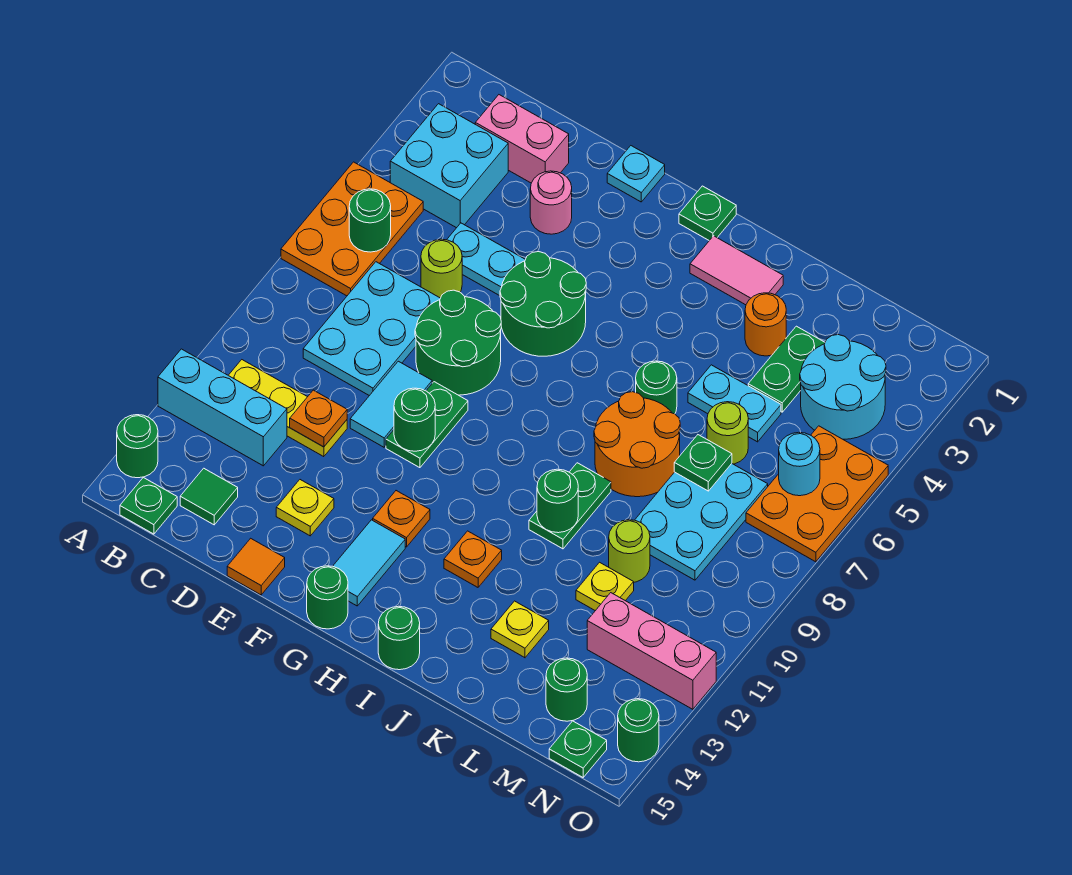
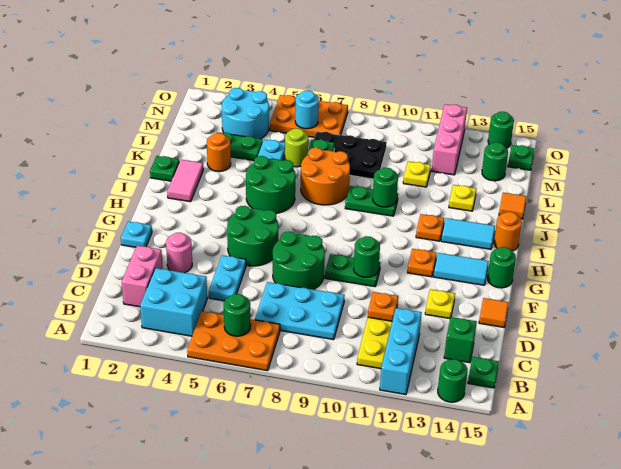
green tile C14 level 1 -> green brick C14 level 1
lime round brick D6 level 1 -> none
cyan tile E9:E10 level 1 -> cyan tile I13:I14 level 1
green plate H1 level 1 -> green plate J1 level 1
green round brick I15 level 1 -> orange round brick I15 level 1
green round brick J6 level 1 -> green round brick I5:J6 level 1
none -> orange tile K15 level 1
cyan plate L7:M9 level 1 -> black plate L7:M9 level 1
lime round brick L10 level 1 -> none

